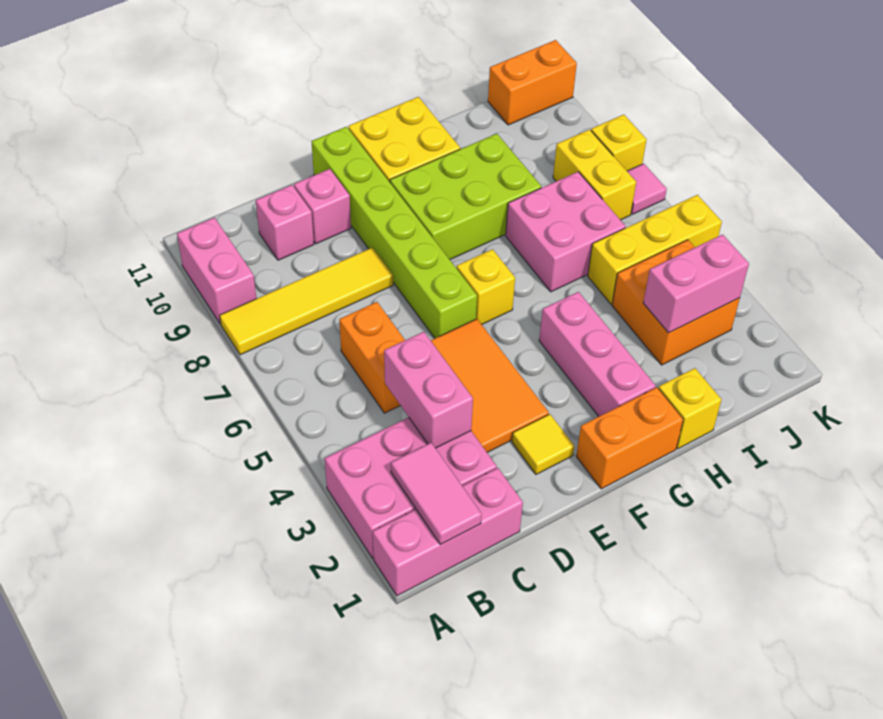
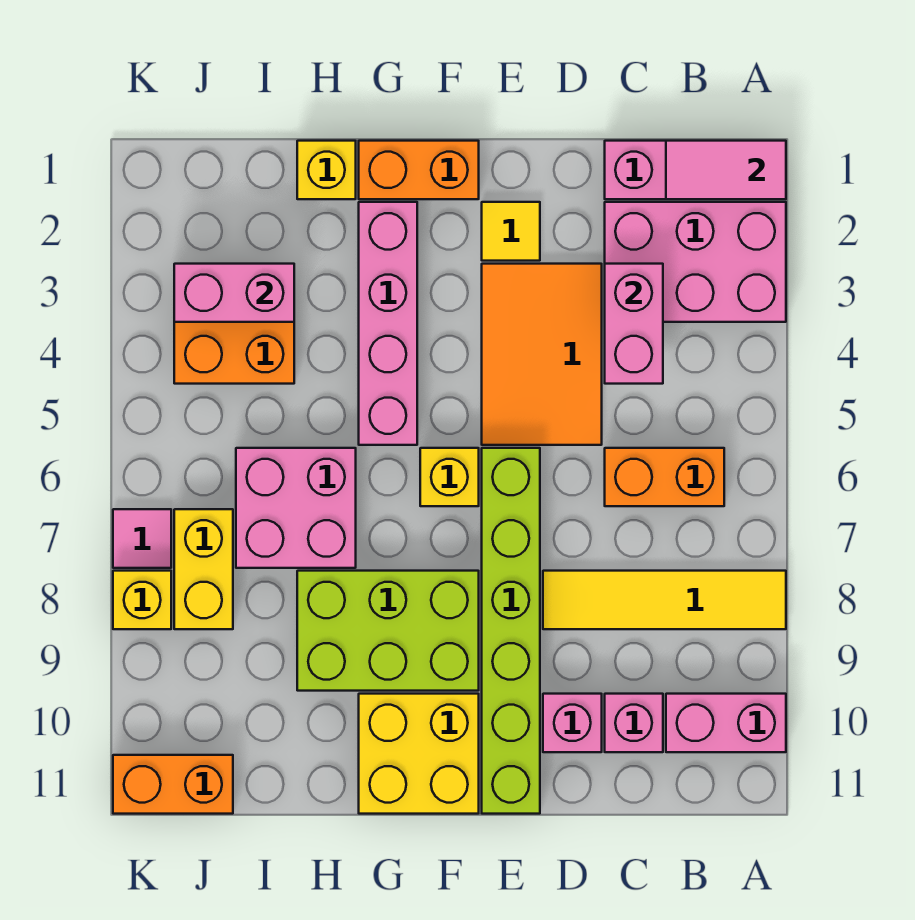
pink brick A9:A10 level 1 -> pink brick A10:B10 level 1
pink tile B1:B2 level 2 -> pink tile A1:B1 level 2
orange brick C5:C6 level 1 -> orange brick B6:C6 level 1
pink brick G2:G4 level 1 -> pink brick G2:G5 level 1
yellow brick I5:K5 level 1 -> none

